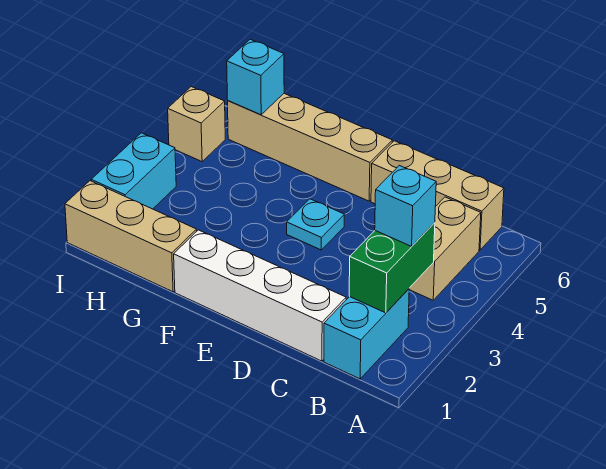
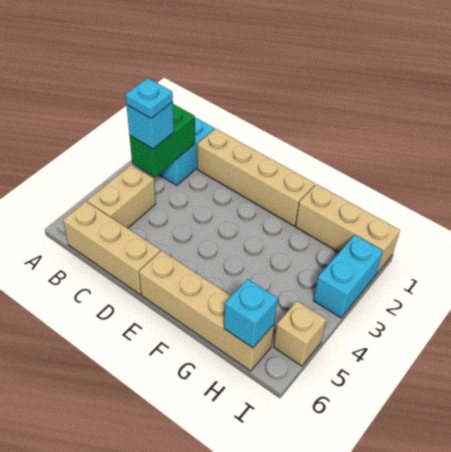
white brick C1:F1 level 1 -> tan brick C1:F1 level 1
cyan plate E4 level 1 -> cyan plate B3 level 4

